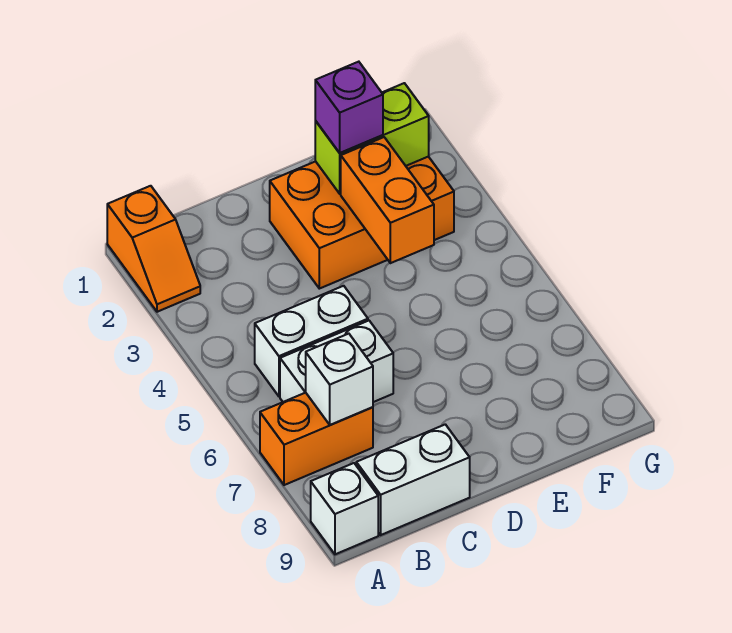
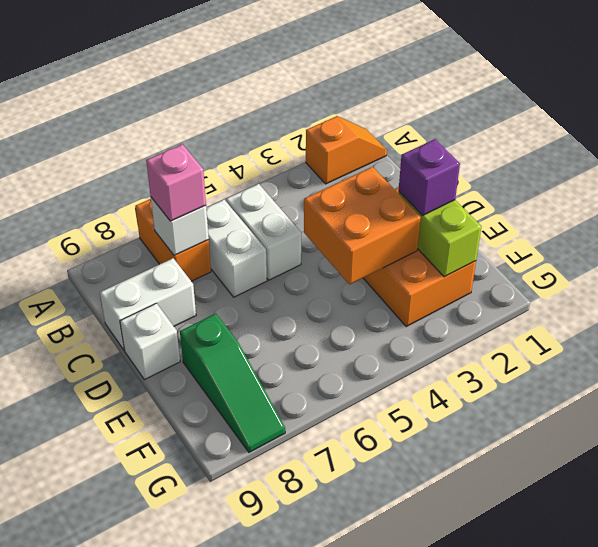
orange slope A1:A2 level 1 top 1 -> orange slope A1:A2 level 1 top 2
white brick A9 level 1 -> white brick D9 level 1
none -> pink brick B7 level 3
white brick B9:C9 level 1 -> white brick C8:C9 level 1
orange brick E3:E4 level 2 -> orange brick D3:E4 level 2
none -> green slope E8:G8 level 1 top E

